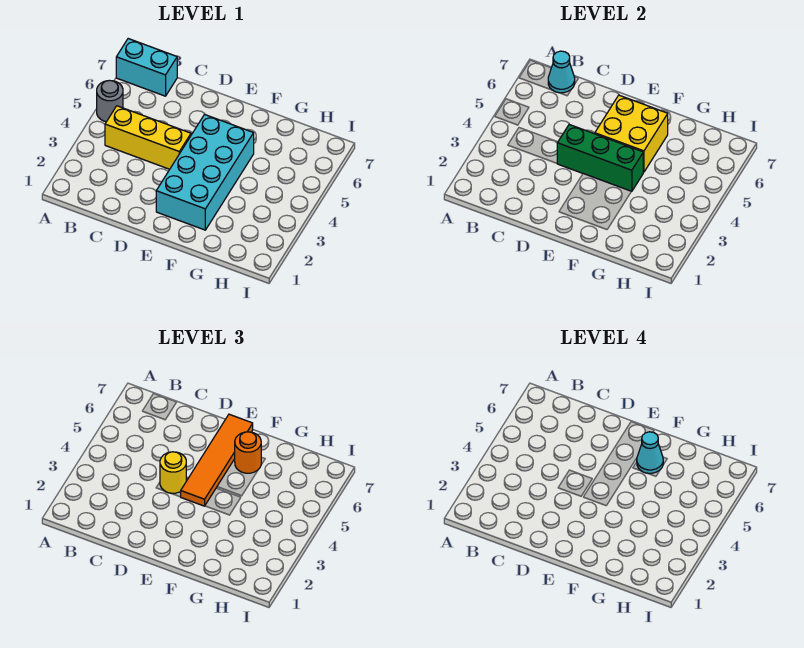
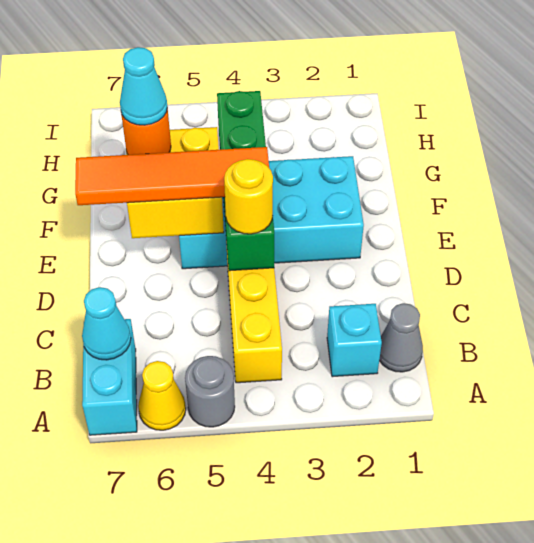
none -> yellow cone A6 level 1
none -> grey cone B1 level 1
none -> cyan brick B2 level 1
green brick D4:F4 level 2 -> green brick D4:G4 level 2

